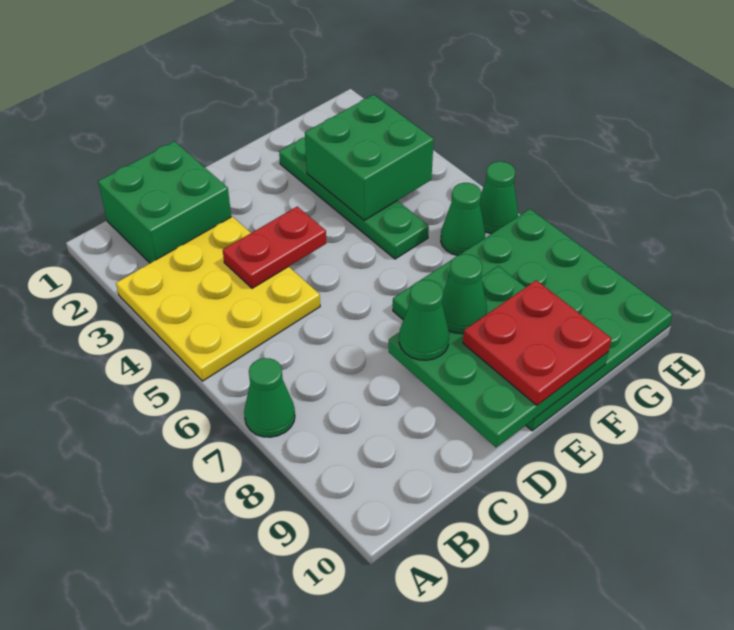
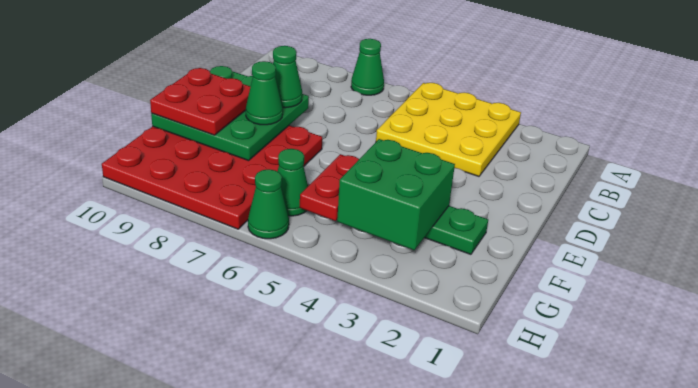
green brick B1:C2 level 1 -> none
red plate C4:D4 level 2 -> red plate F5:G5 level 2
green plate E7:H10 level 1 -> red plate E7:H10 level 1

